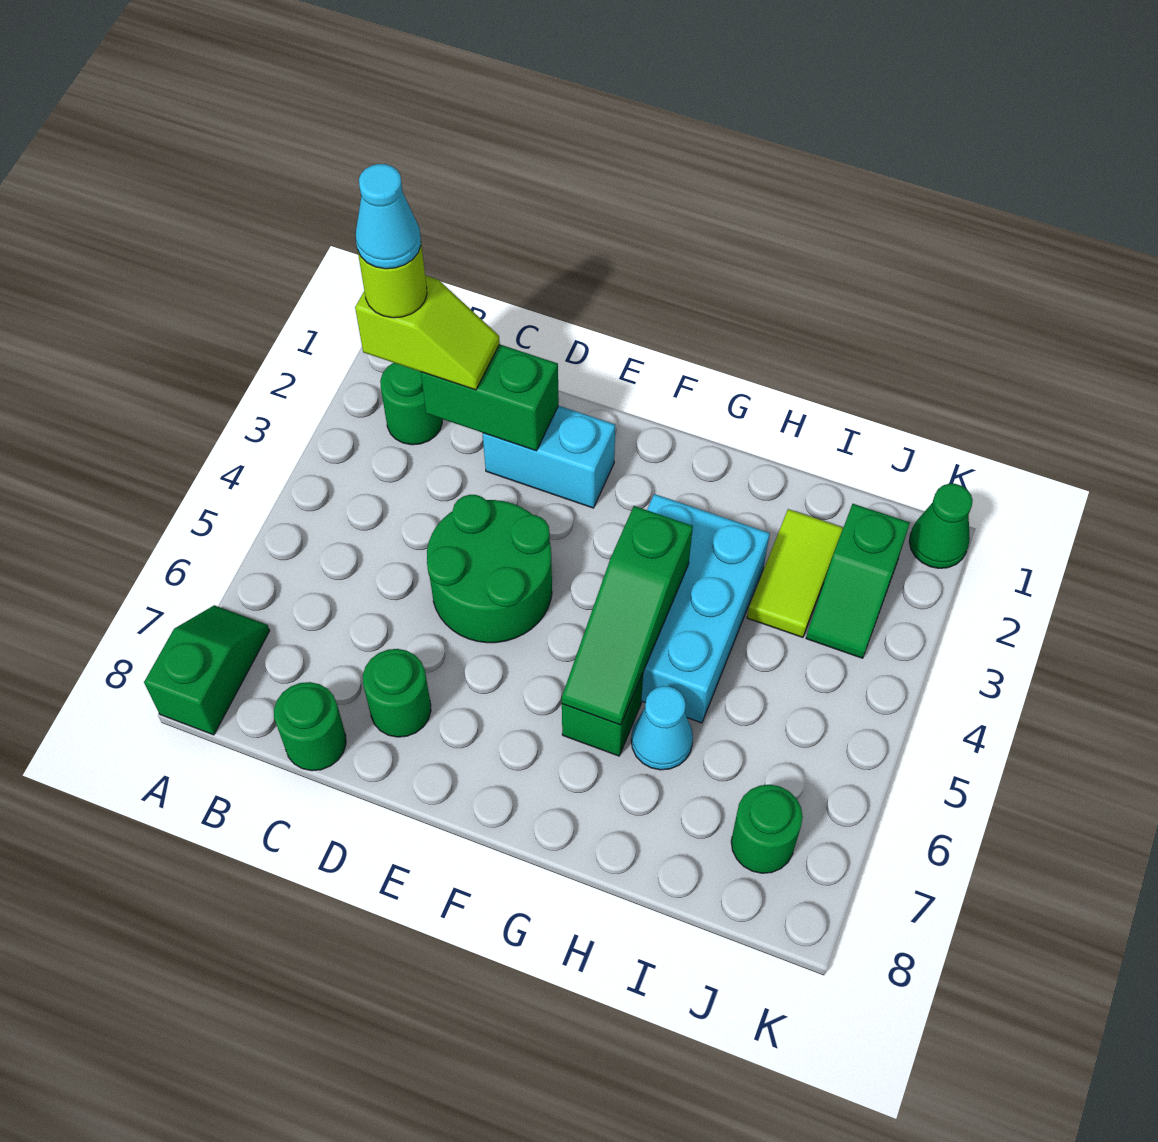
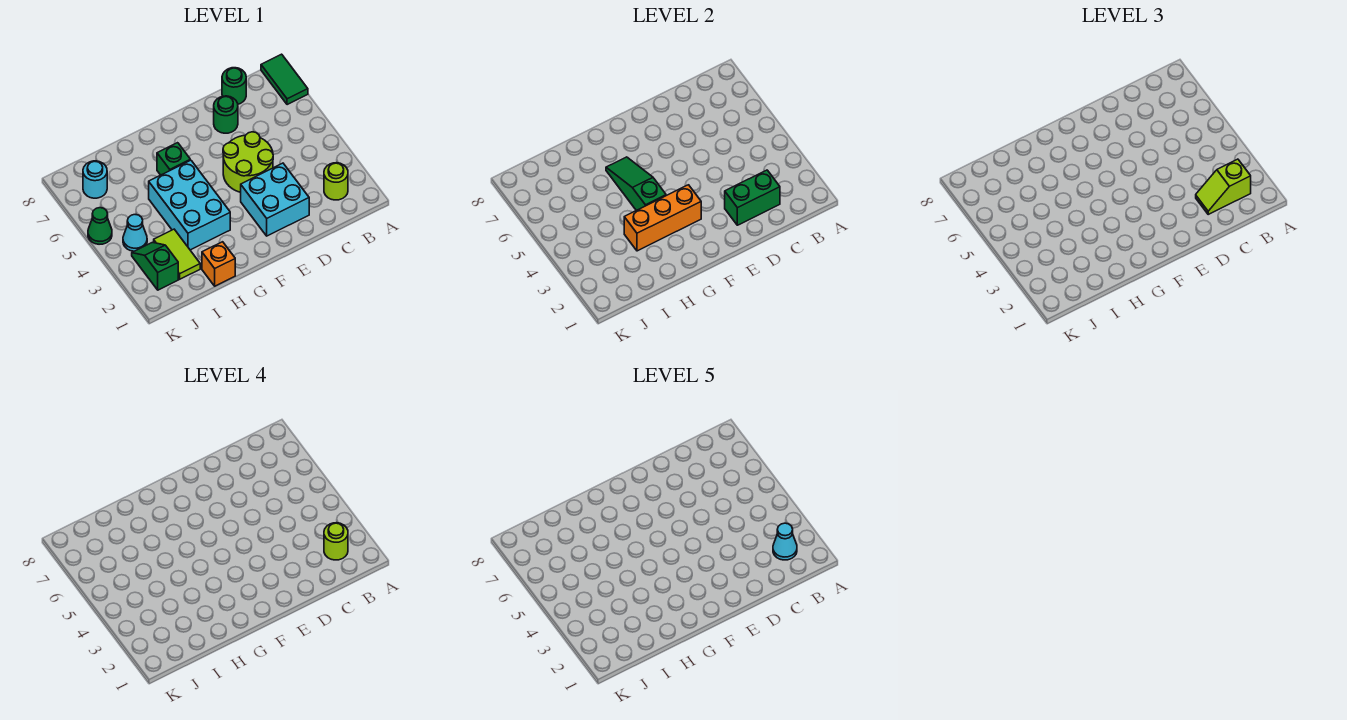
green slope A7:A8 level 1 top 8 -> green tile A7:A8 level 1
green round brick B2 level 1 -> lime round brick B2 level 1
cyan brick D2:E2 level 1 -> cyan brick D2:E3 level 1
green round brick D4:E5 level 1 -> lime round brick D4:E5 level 1
none -> orange brick F3:H3 level 2
none -> orange brick H1 level 1
cyan cone H6 level 1 -> cyan cone J4 level 1
green round brick J7 level 1 -> cyan round brick J7 level 1
green cone K1 level 1 -> green cone K5 level 1

